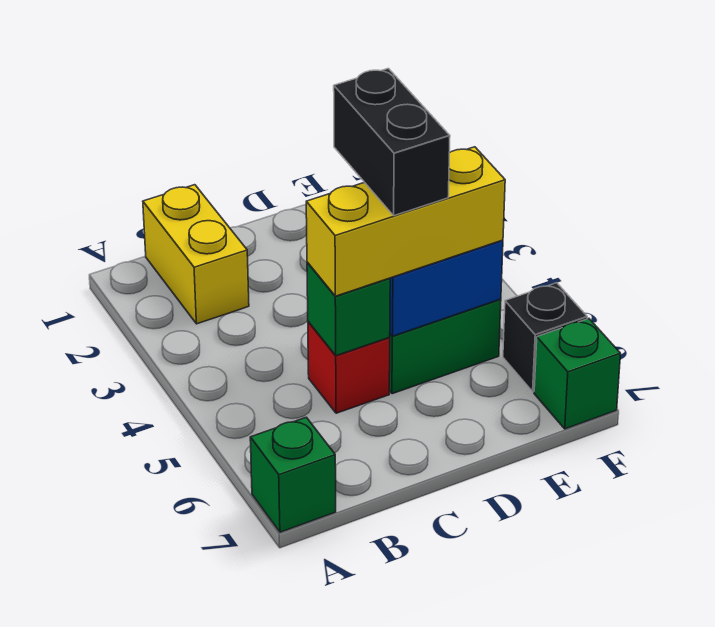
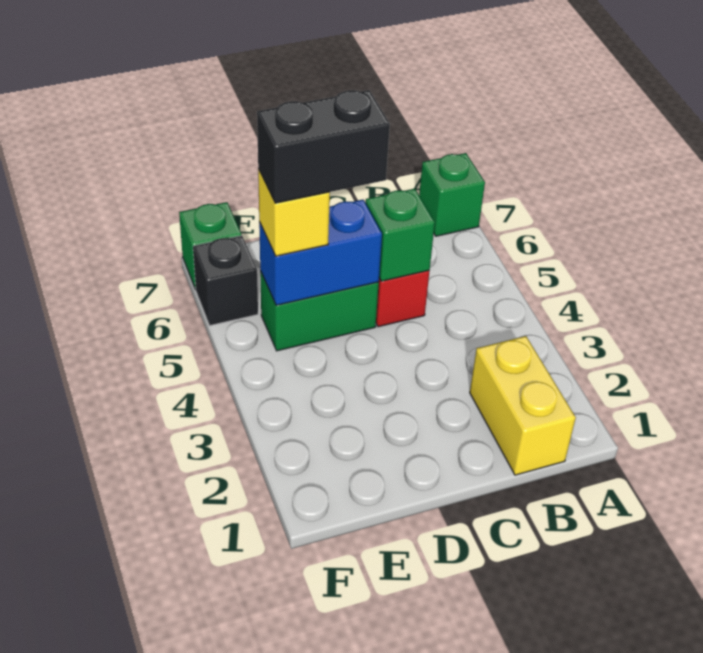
yellow brick C5:E5 level 3 -> yellow brick E5 level 3
black brick D4:D5 level 4 -> black brick D5:E5 level 4

